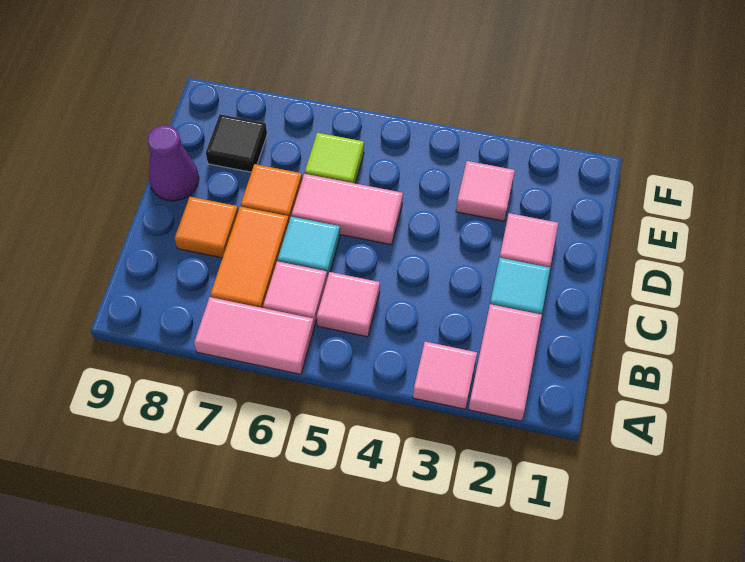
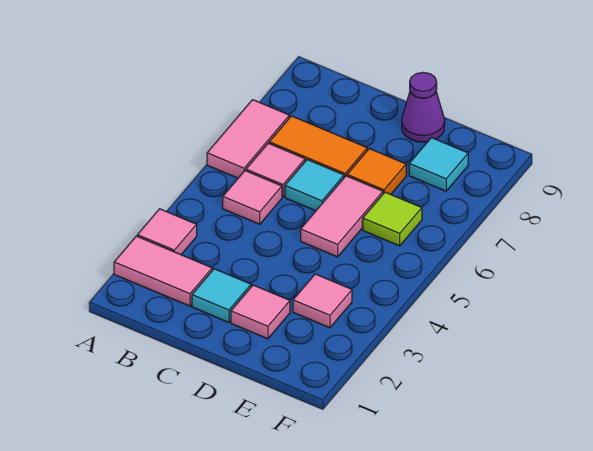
orange tile C8 level 1 -> none
black tile E8 level 1 -> cyan tile E8 level 1

